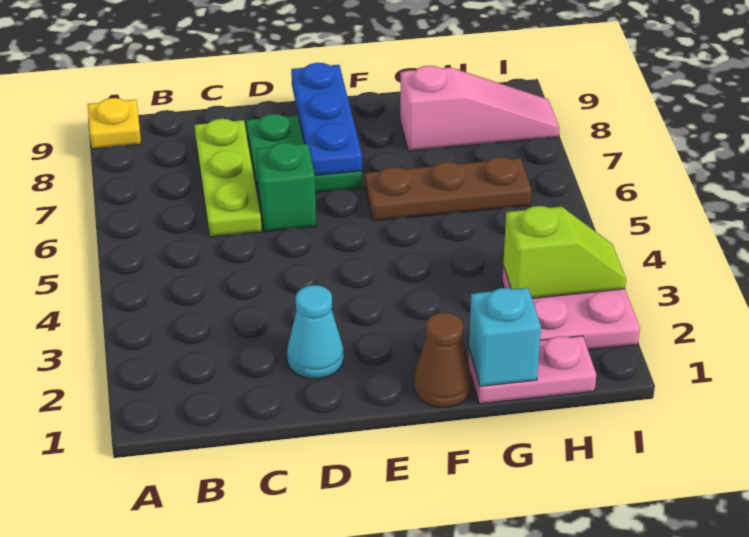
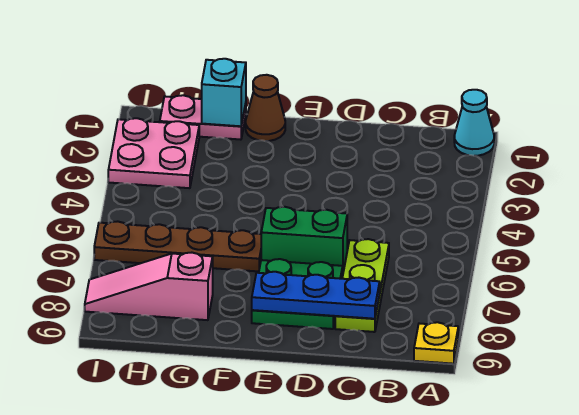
cyan cone D2 level 1 -> cyan cone A1 level 1
green brick D6 level 1 -> green brick D6:E6 level 1
blue plate E7:E9 level 2 -> blue plate C8:E8 level 2
brown plate F6:H6 level 1 -> brown plate F6:I6 level 1
lime slope H3:I3 level 2 top H -> none

